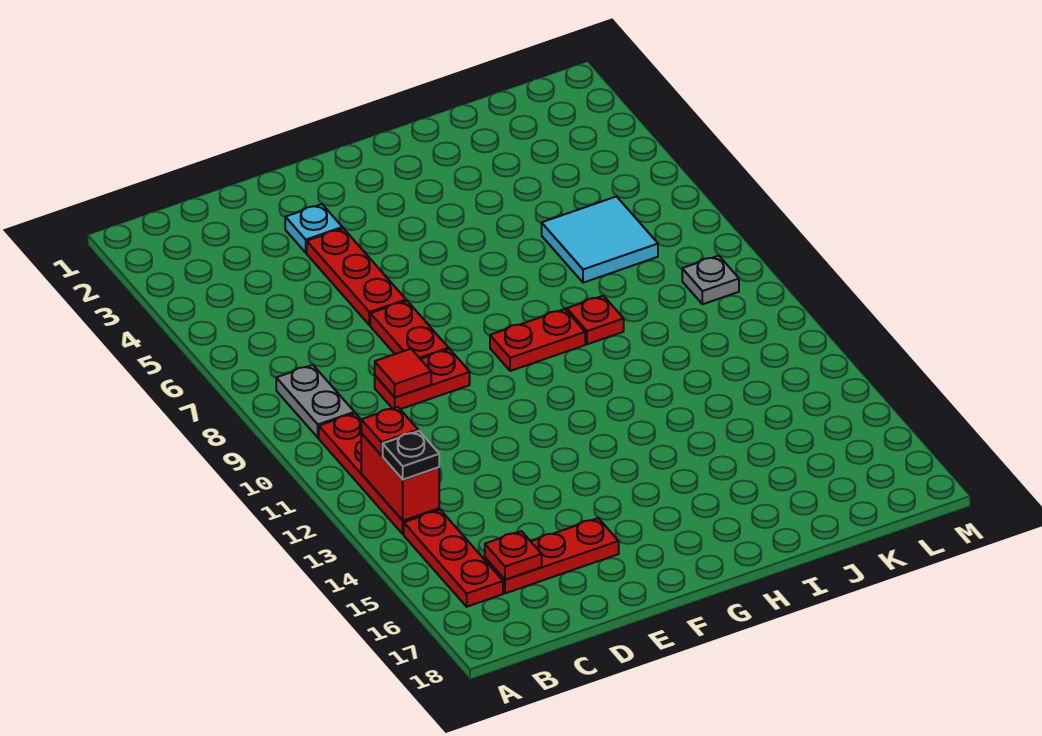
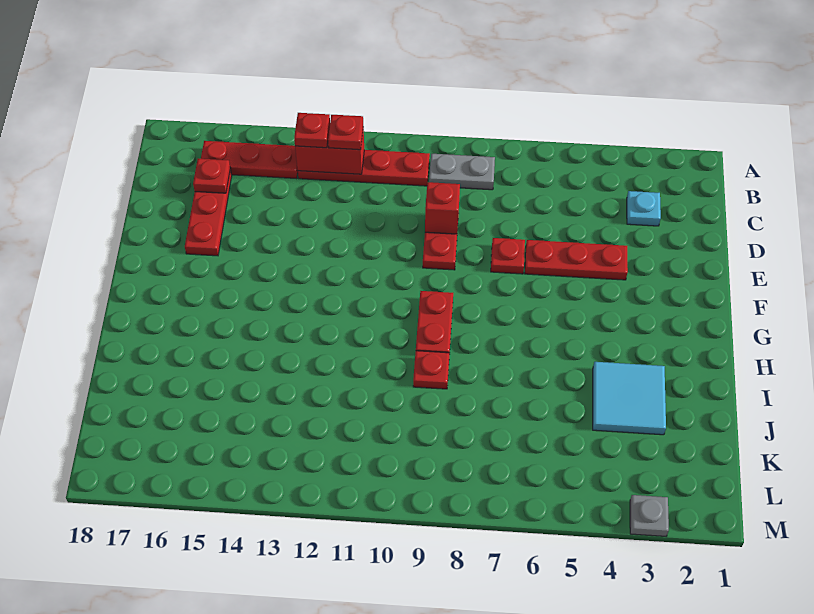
black plate B13 level 3 -> red plate B13 level 3
red tile D9 level 2 -> red brick D9 level 2
cyan plate E3 level 1 -> cyan plate C3 level 1
red plate E7:E8 level 1 -> red plate E7 level 1
cyan tile J6:K7 level 1 -> cyan tile I3:J4 level 1
grey plate L9 level 1 -> grey plate M3 level 1

